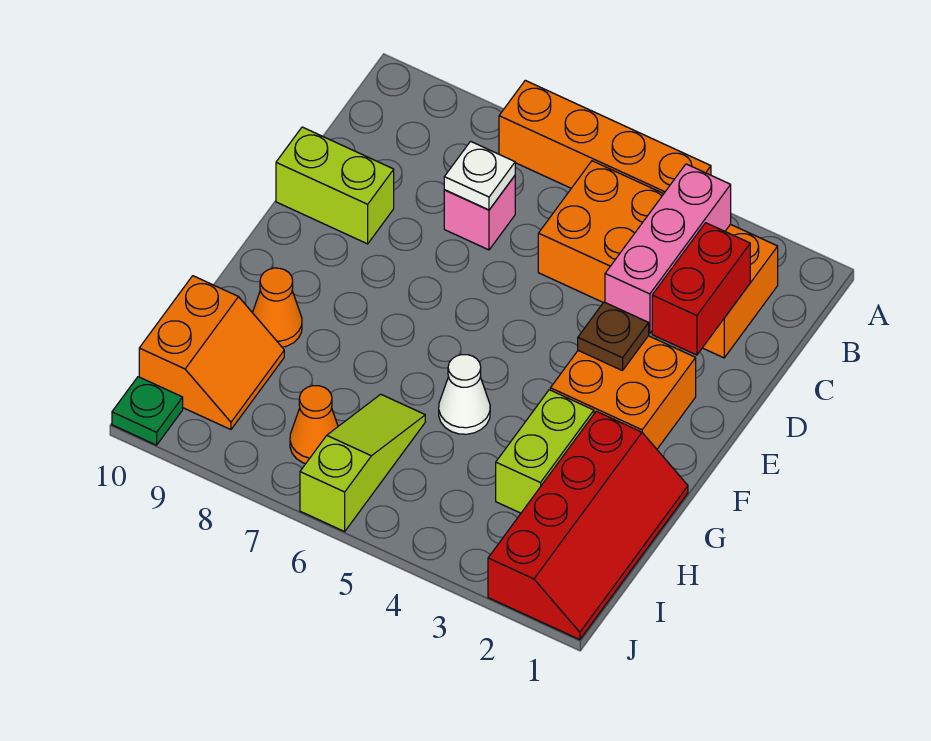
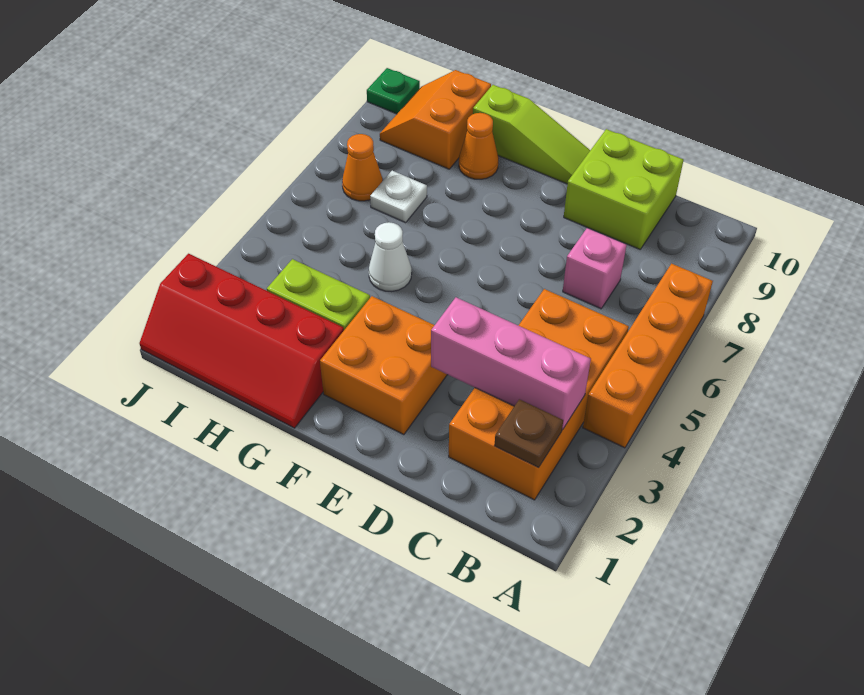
red brick C2:D2 level 2 -> none
white plate C7 level 2 -> white plate H7 level 1
lime brick D9:D10 level 1 -> lime brick C9:D10 level 1
brown plate E3 level 2 -> brown plate B2 level 2
lime slope H6:J6 level 1 top J -> lime slope E10:G10 level 1 top G
orange slope H9:I10 level 1 top 10 -> orange slope H9:I10 level 1 top H

